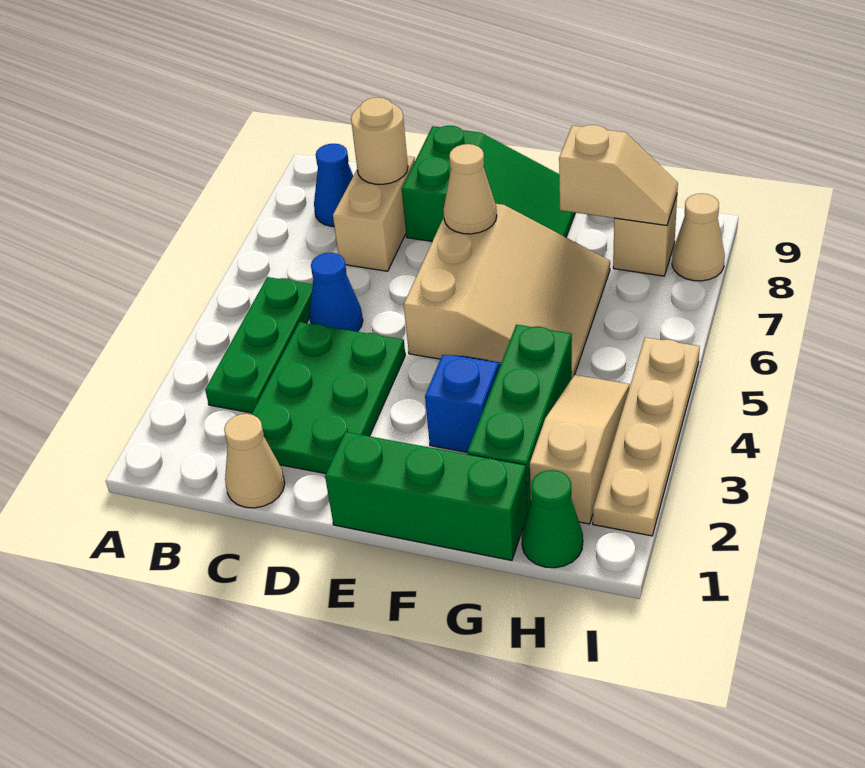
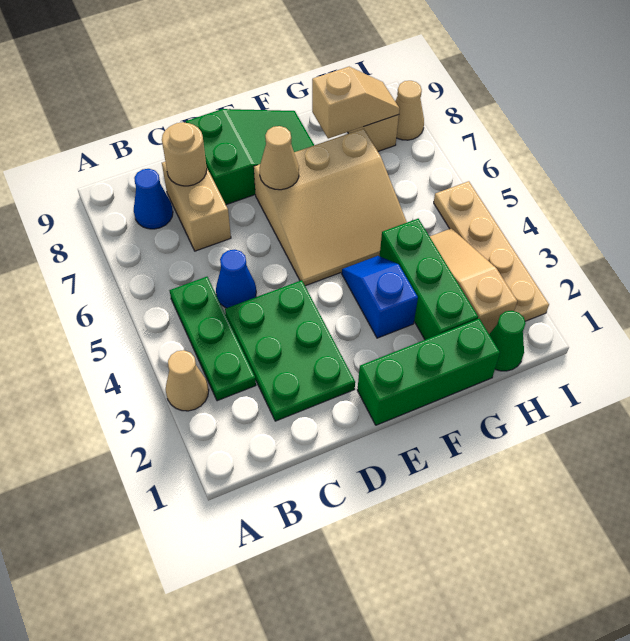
tan cone C1 level 1 -> tan cone A3 level 1
tan slope E5:G7 level 1 top E -> tan slope E5:G7 level 1 top 7

